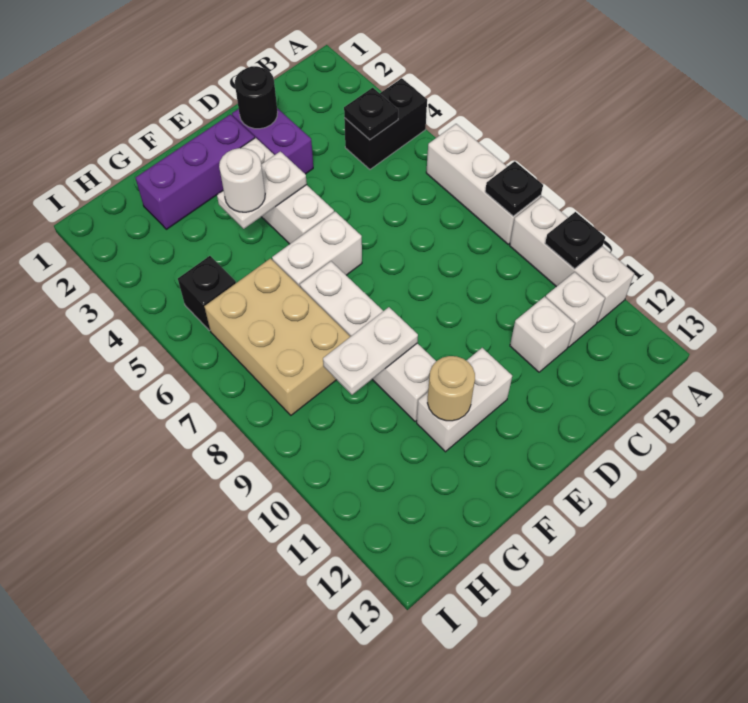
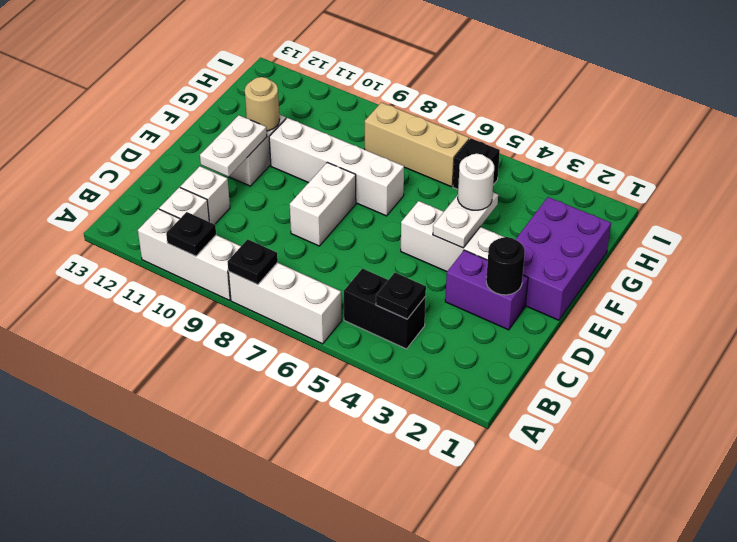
black brick A4:B4 level 1 -> black brick B4:B5 level 1
purple brick E2:G2 level 1 -> purple brick E1:G2 level 1
white brick E6:F6 level 1 -> white brick D8:E8 level 1
white plate F9:G9 level 2 -> white plate D11:E11 level 2
tan brick G6:H8 level 1 -> tan brick H6:H8 level 1

